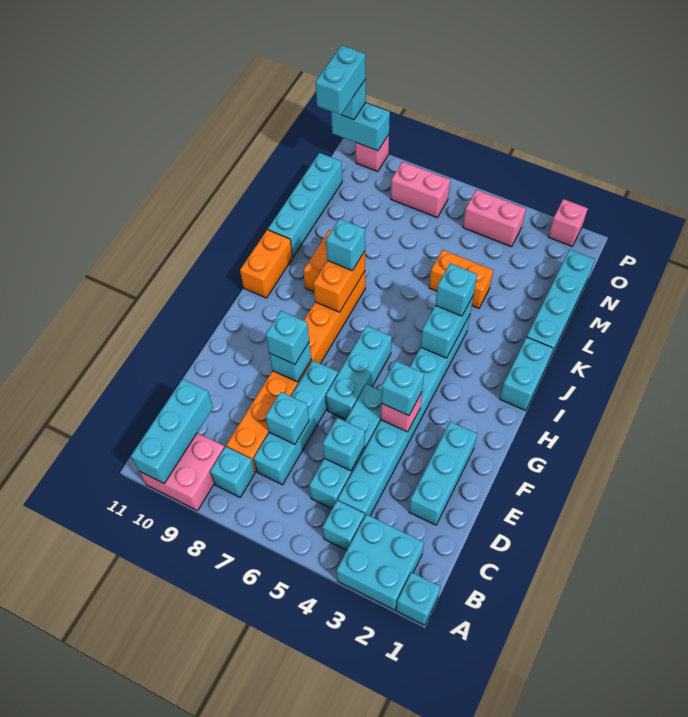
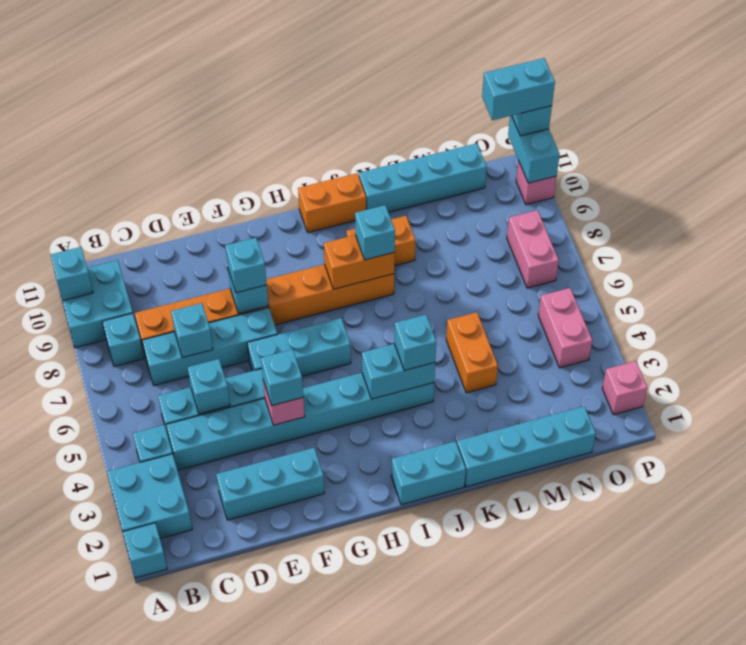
pink brick A9:B10 level 1 -> cyan brick A9:B10 level 1
cyan brick A10:C10 level 2 -> cyan brick A10 level 2

